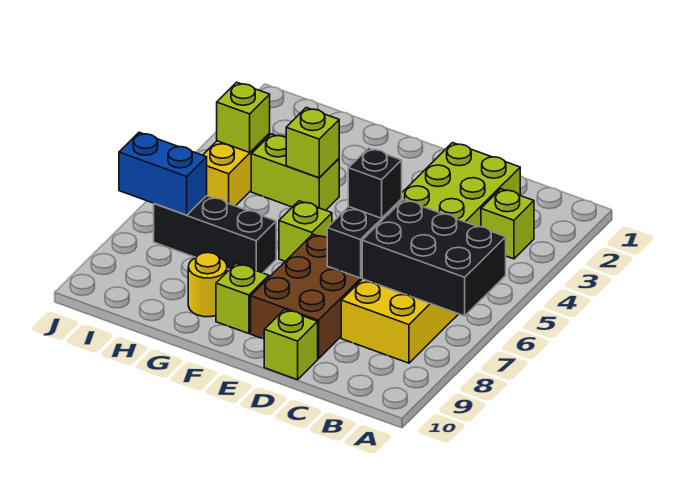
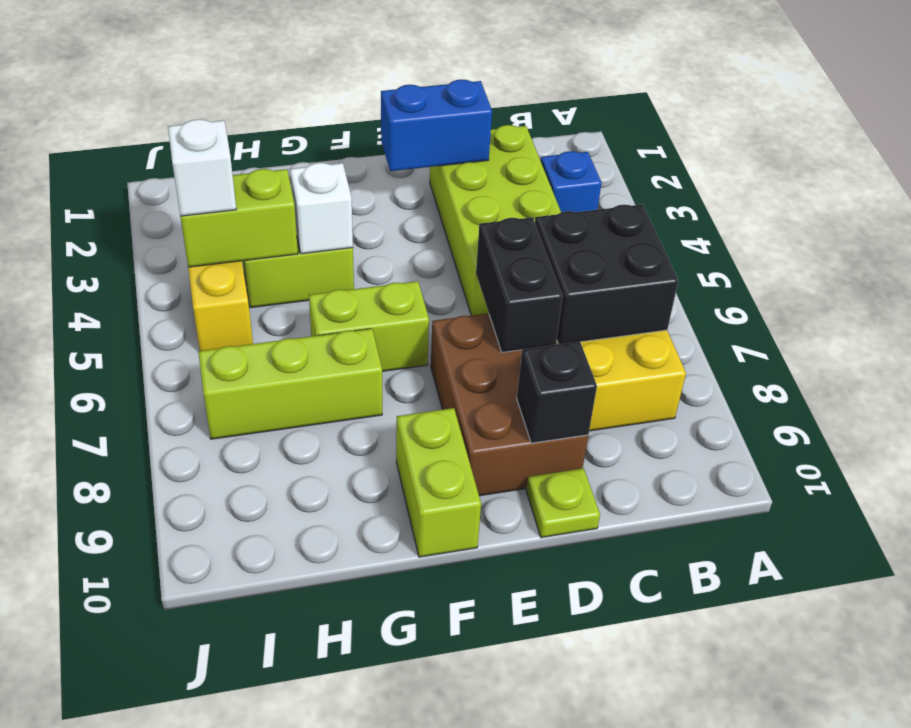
black brick A6:C7 level 2 -> black brick B6:C7 level 2
lime brick B3 level 1 -> blue brick B3 level 1
black brick D6 level 3 -> black brick D9 level 2
lime brick D10 level 1 -> lime plate D10 level 1
lime brick F6 level 1 -> lime brick F6:G6 level 1
lime brick F9 level 1 -> lime brick F9:F10 level 1
lime brick G4 level 2 -> white brick G4 level 2
black brick G7:I7 level 1 -> lime brick G7:I7 level 1
yellow round brick G9 level 1 -> none
lime brick I4 level 2 -> lime brick H4:I4 level 2
none -> white brick I4 level 3
blue brick I7:J7 level 2 -> blue brick D2:E2 level 2

